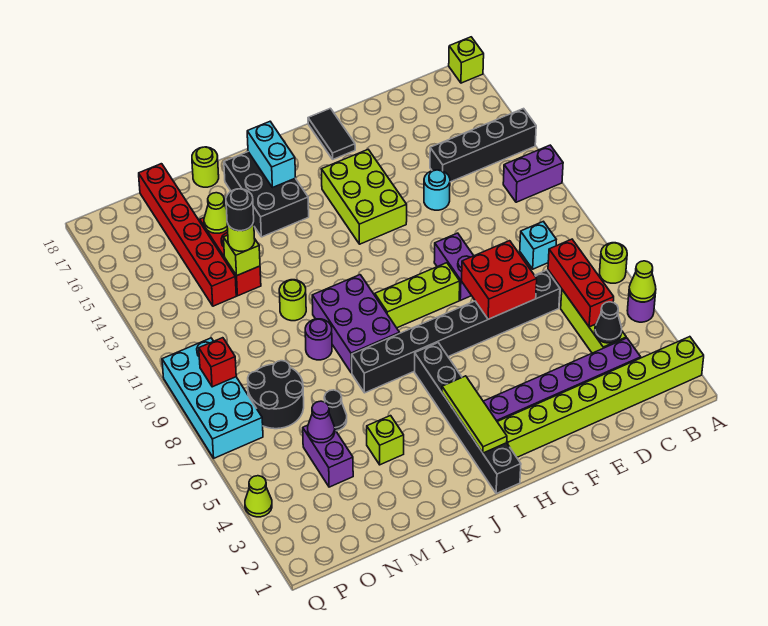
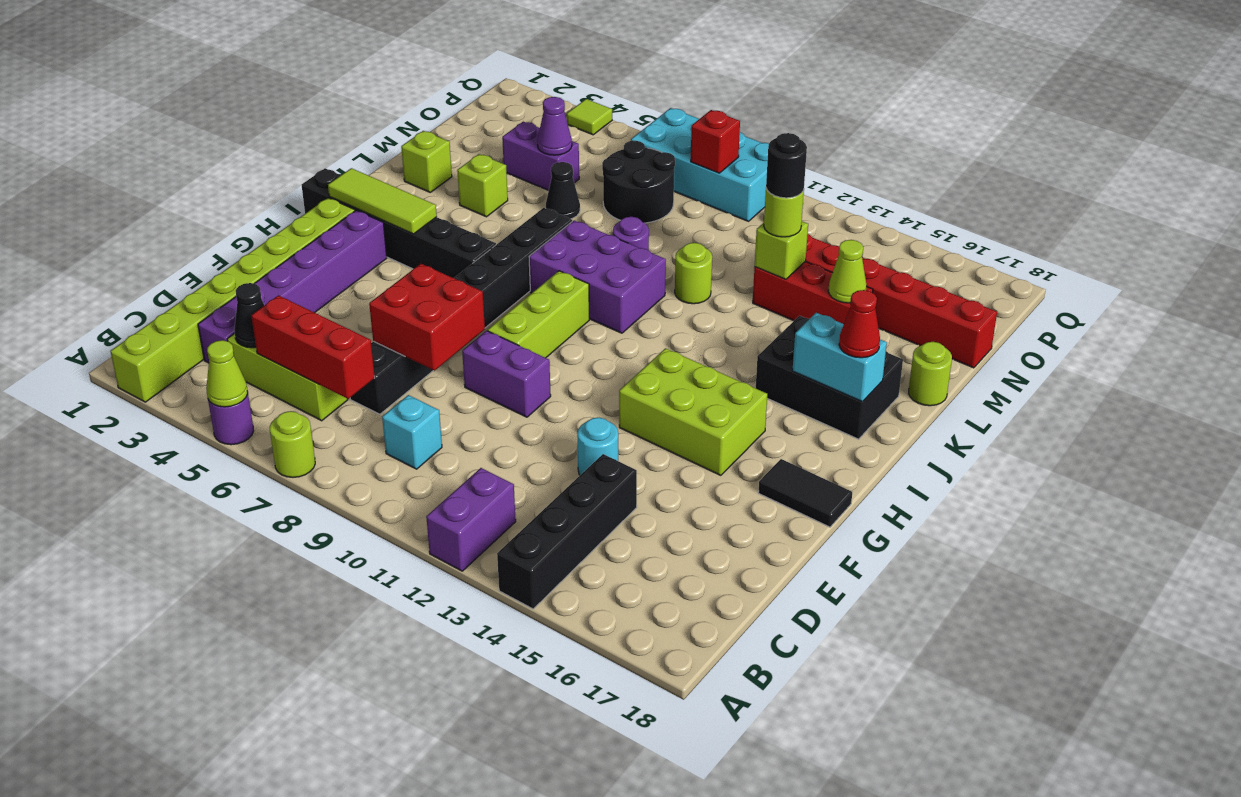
lime brick A18 level 1 -> lime brick L2 level 1
none -> red cone J17 level 3
lime cone Q4 level 1 -> lime tile Q4 level 1

